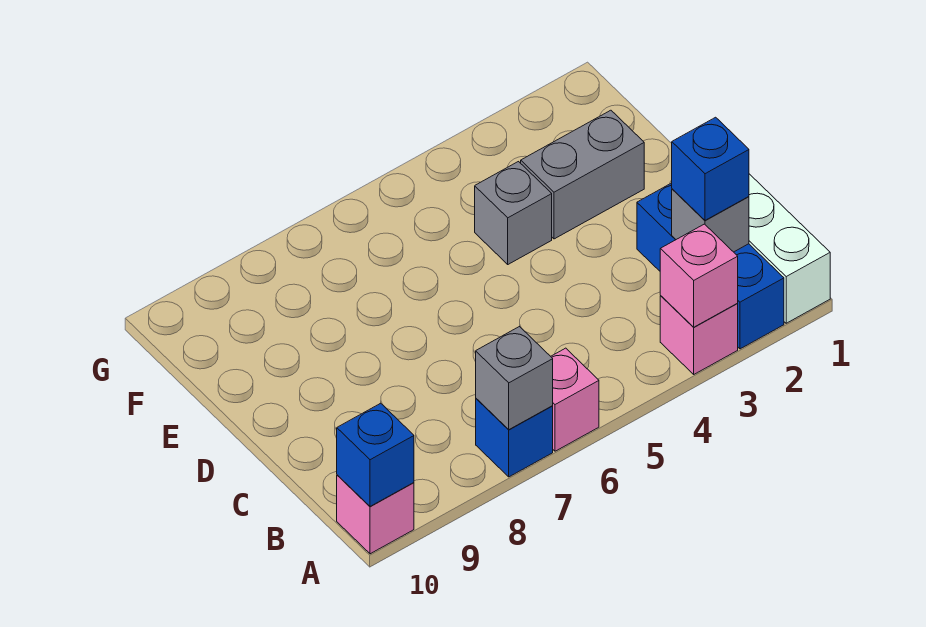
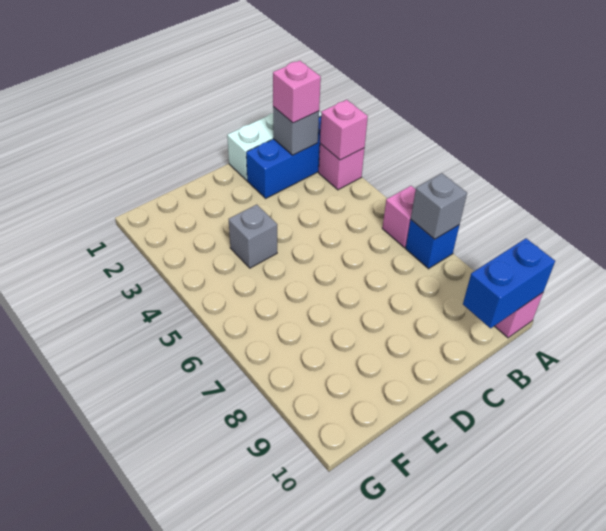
blue brick A10 level 2 -> blue brick A10:B10 level 2
blue brick B2 level 3 -> pink brick B2 level 3
grey brick E2:E3 level 1 -> none

